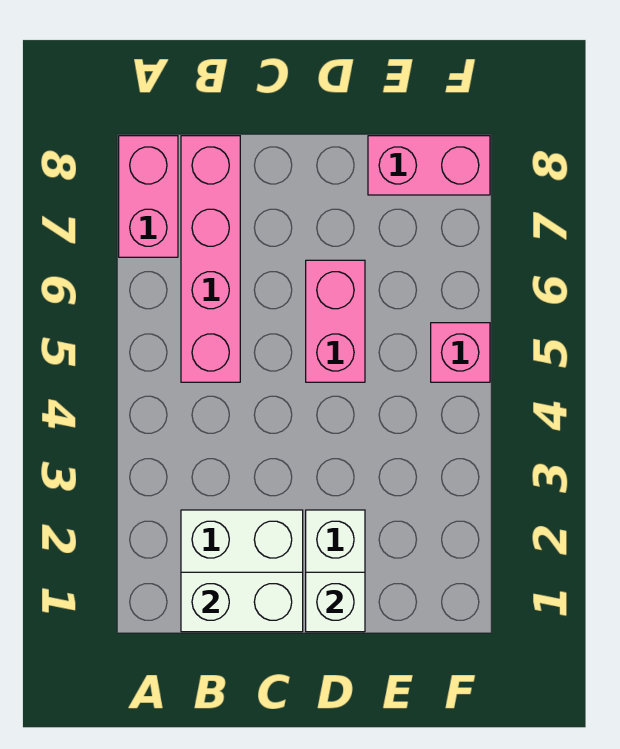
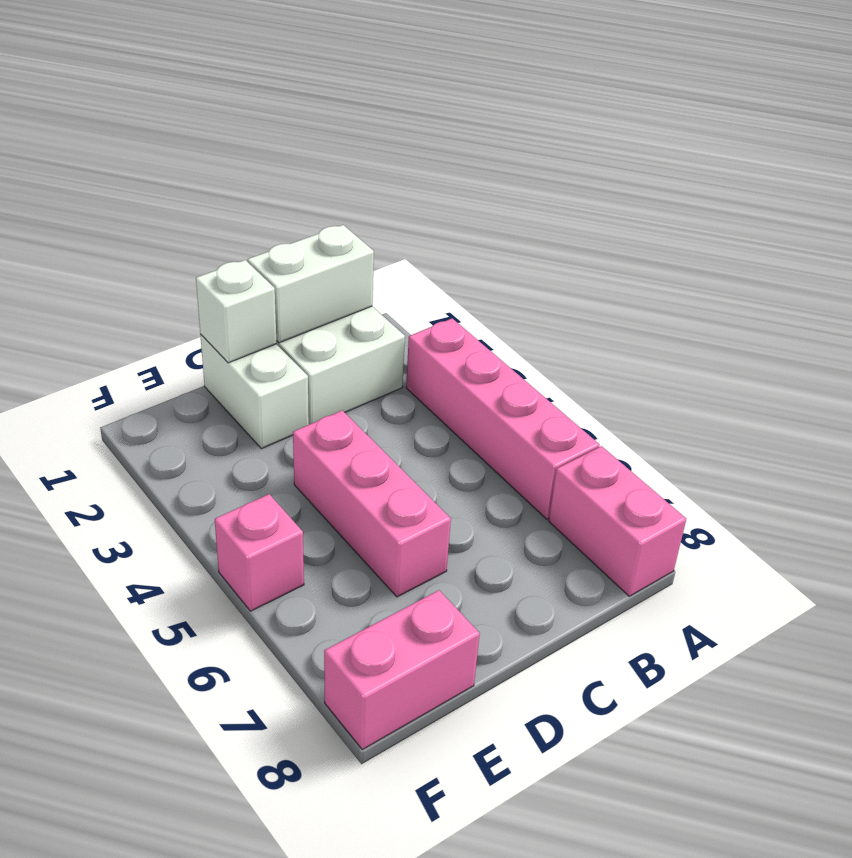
pink brick B5:B8 level 1 -> pink brick A3:A6 level 1
pink brick D5:D6 level 1 -> pink brick D4:D6 level 1

